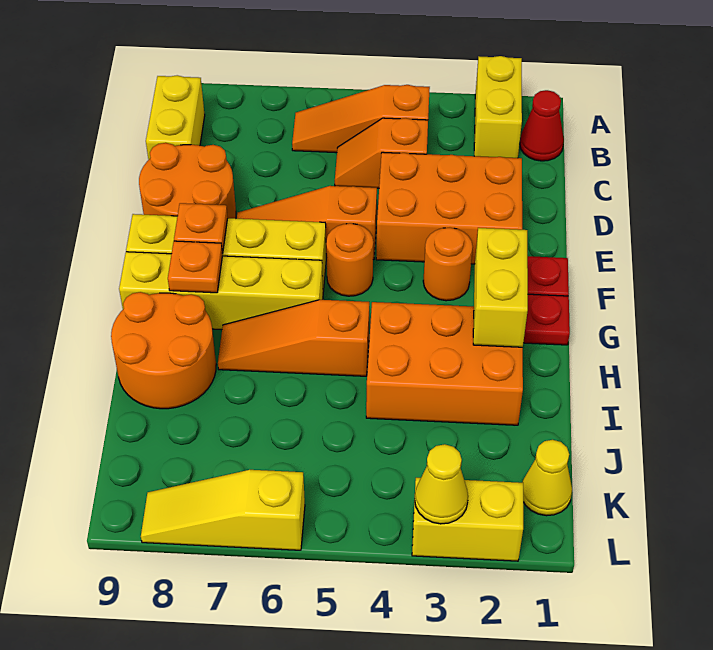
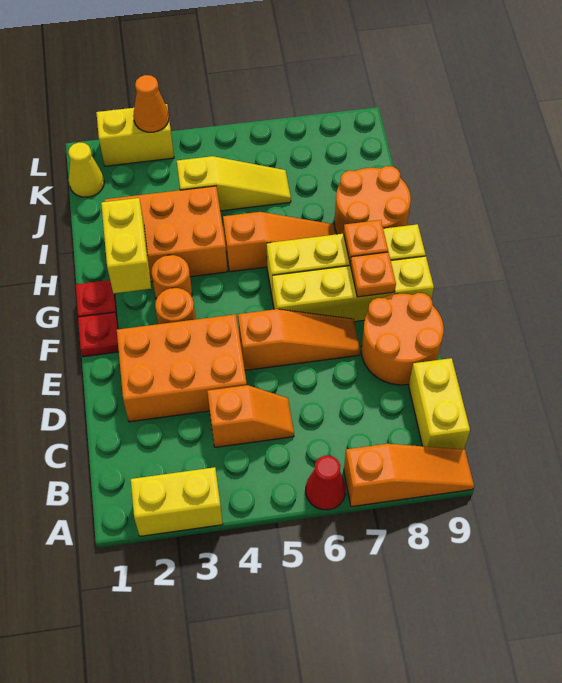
yellow brick A2:B2 level 1 -> yellow brick A2:A3 level 1
red cone B1 level 1 -> red cone A6 level 1
orange slope B4:B6 level 1 top 4 -> orange slope A7:A9 level 1 top 7
orange round brick F5 level 1 -> orange round brick G3 level 1
yellow cone L3 level 2 -> orange cone L3 level 2
yellow slope L6:L8 level 1 top 6 -> yellow slope J4:J6 level 1 top 4

